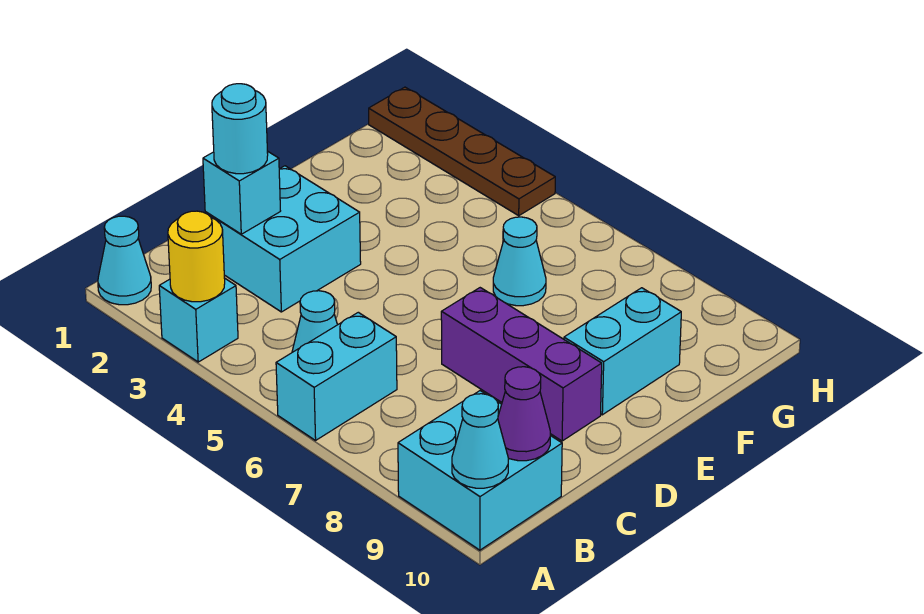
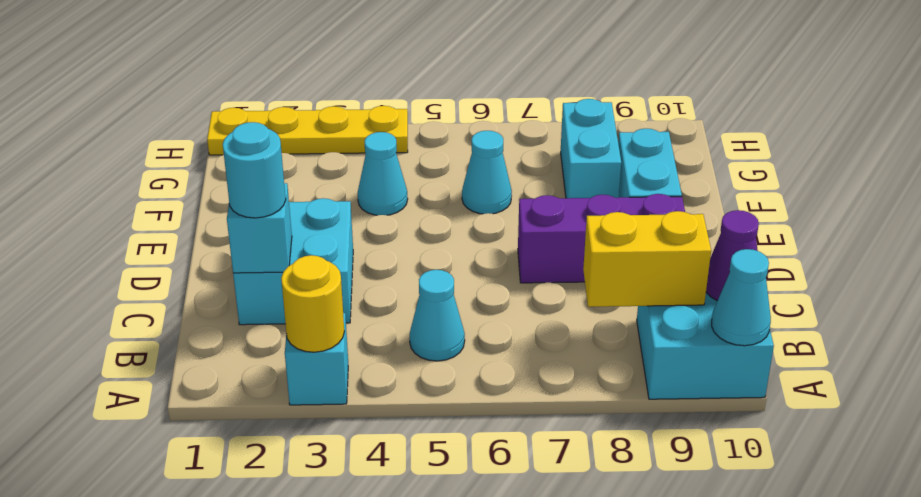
cyan cone A1 level 1 -> cyan cone F4 level 1
cyan brick A6:B6 level 1 -> cyan brick F8:G8 level 1
none -> yellow brick B8:B9 level 2
brown plate H1:H4 level 1 -> yellow plate H1:H4 level 1

